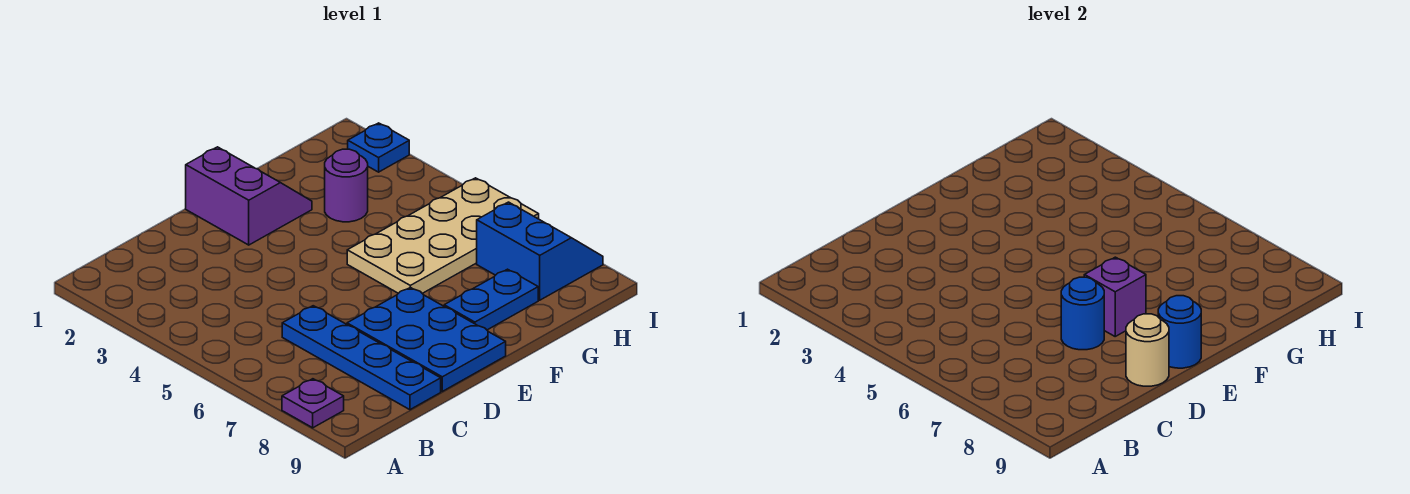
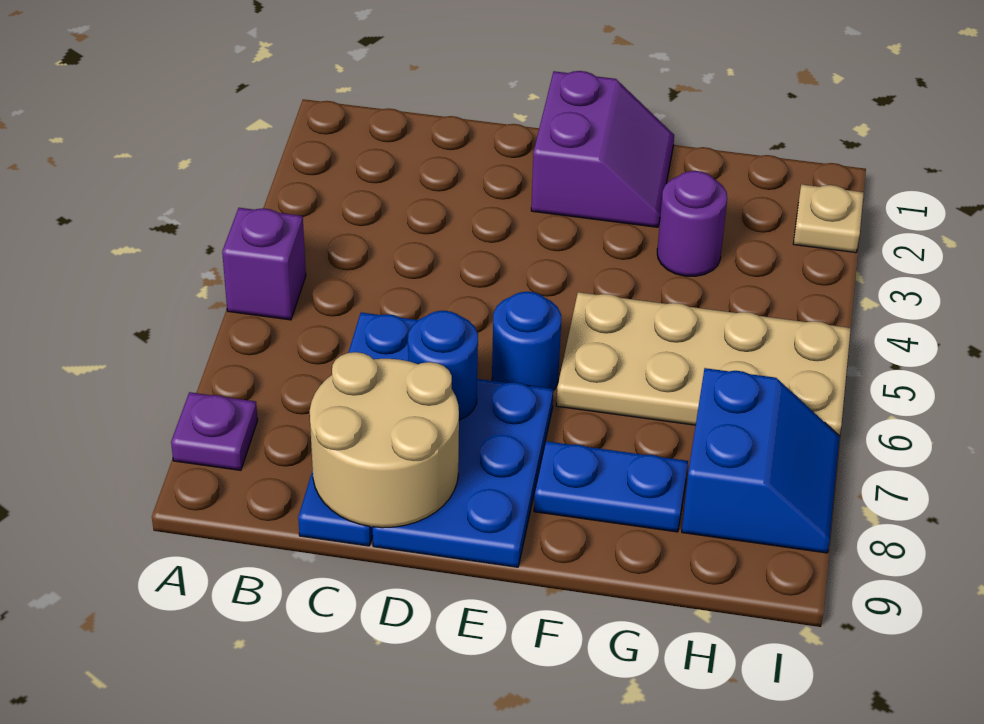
tan round brick D9 level 2 -> tan round brick C8:D9 level 2
purple brick E7 level 2 -> purple brick A5 level 1
blue round brick E9 level 2 -> blue round brick E6 level 1
blue plate I2 level 1 -> tan plate I2 level 1

